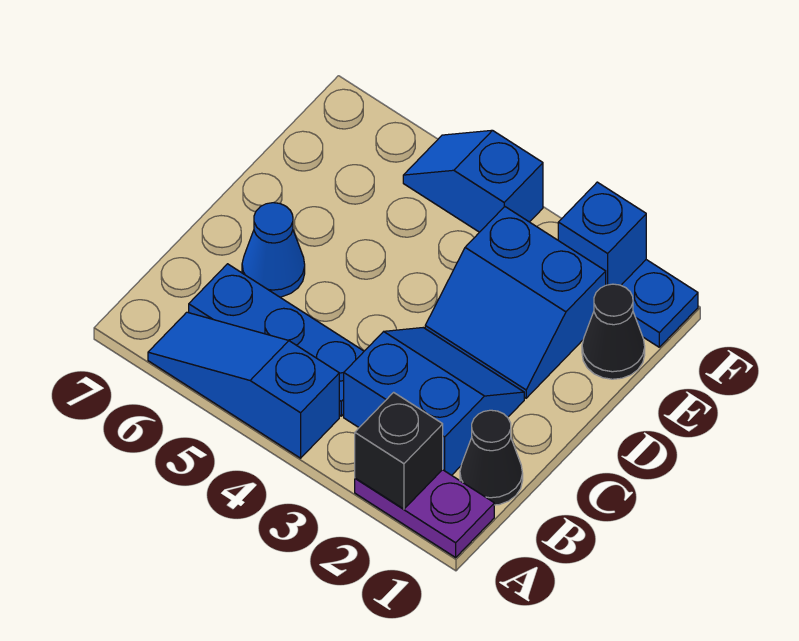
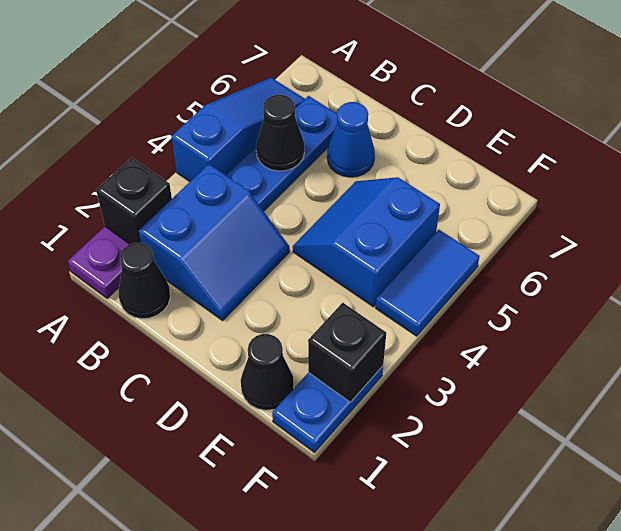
none -> black cone B5 level 2
blue slope D2:E3 level 1 top E -> blue slope D4:E5 level 1 top E
blue brick F2 level 2 -> black brick F2 level 2
blue slope F4:F5 level 1 top 4 -> blue tile F4:F5 level 1

